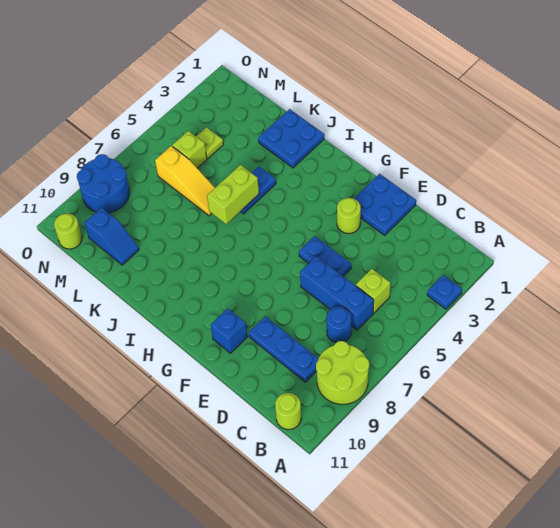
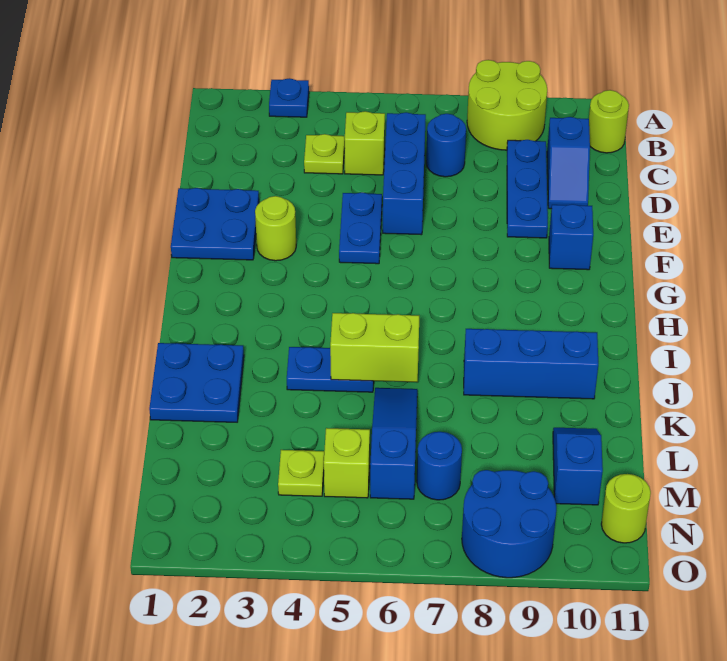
none -> lime plate C4 level 1
none -> blue slope C10:D10 level 1 top C
none -> blue brick J8:J10 level 1
yellow slope K6:M6 level 1 top M -> blue slope K6:M6 level 1 top M
none -> blue round brick M7 level 1

